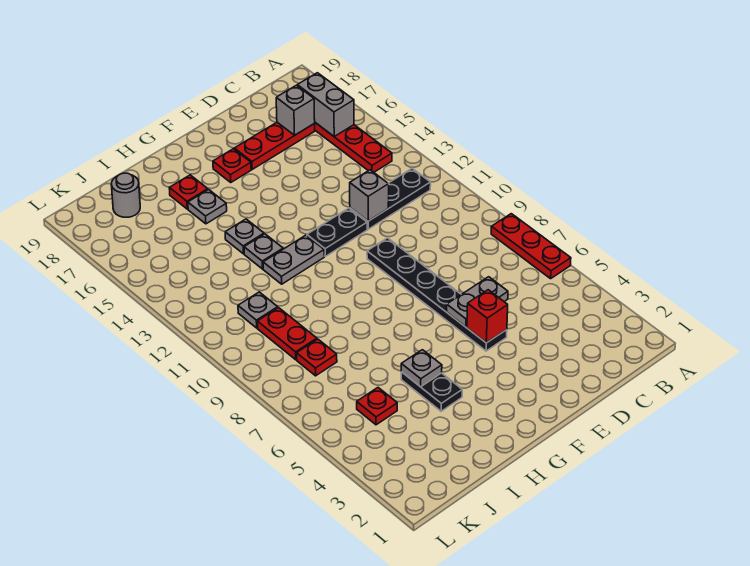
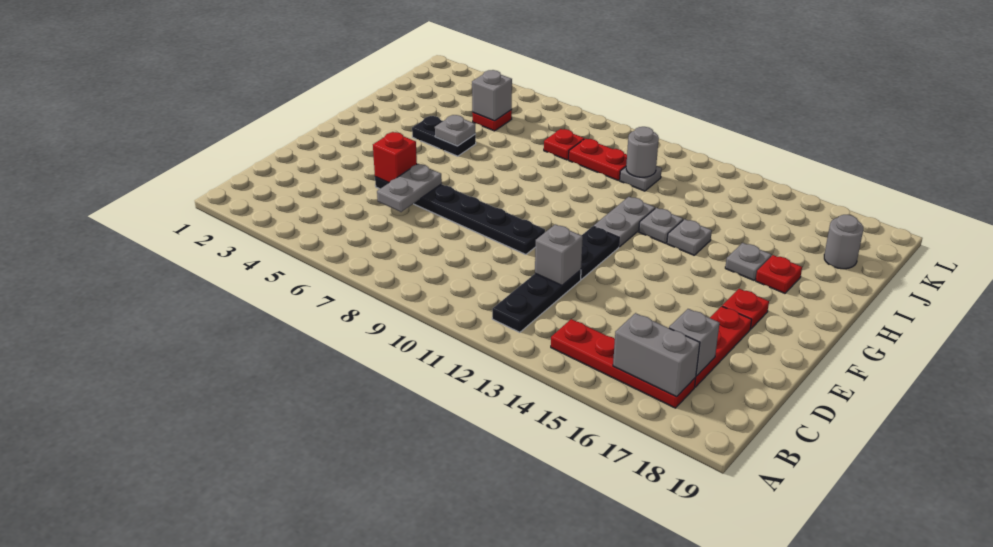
red plate A6:A8 level 1 -> none
none -> grey brick J5 level 2
none -> grey round brick J11 level 2

